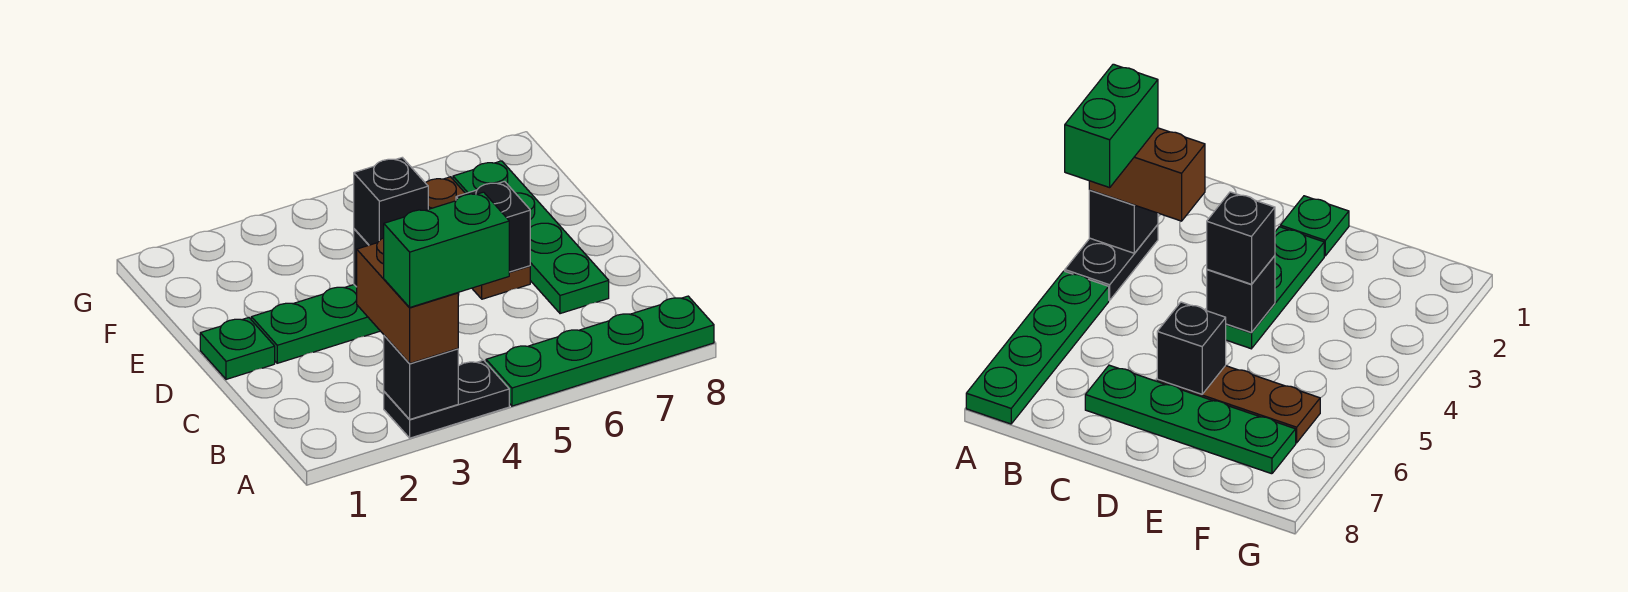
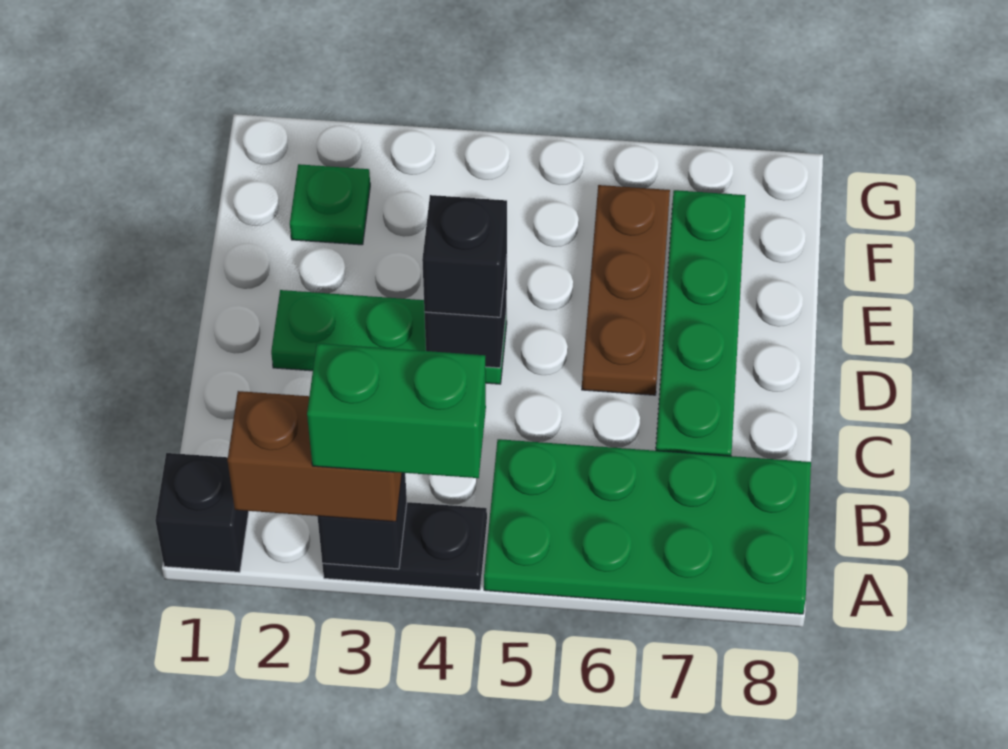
brown brick A3:B3 level 3 -> brown brick A2:A3 level 3
green plate A5:A8 level 1 -> green plate A5:B8 level 1
green plate D1 level 1 -> green plate F2 level 1
black brick D6 level 2 -> black brick A1 level 1

